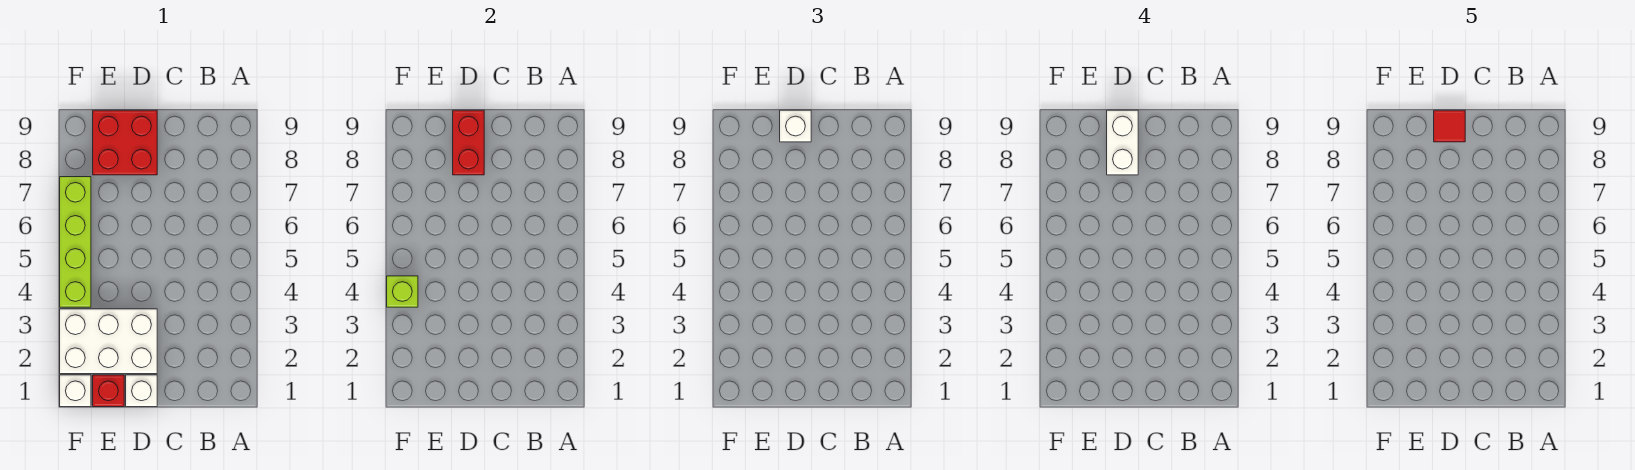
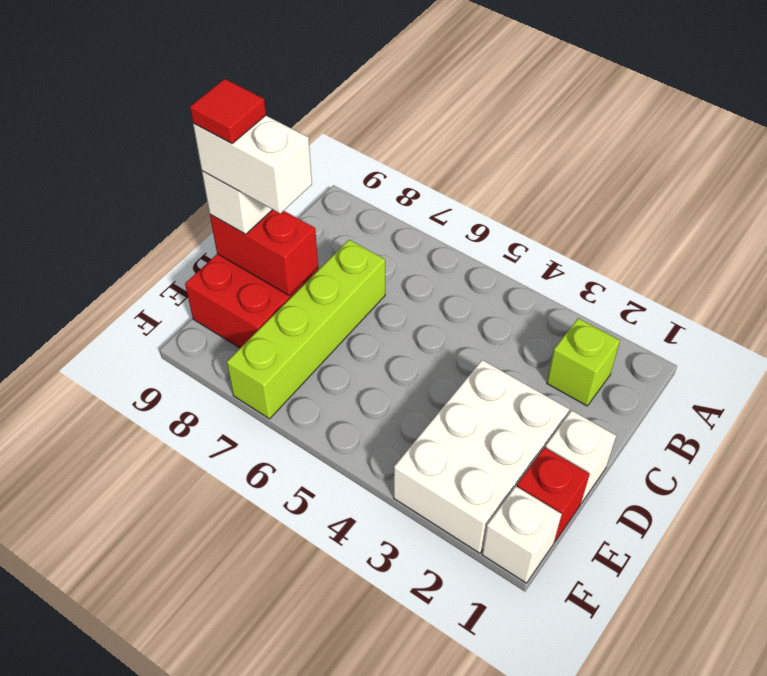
lime brick F4:F7 level 1 -> lime brick C7:F7 level 1
lime brick F4 level 2 -> lime brick B2 level 1

